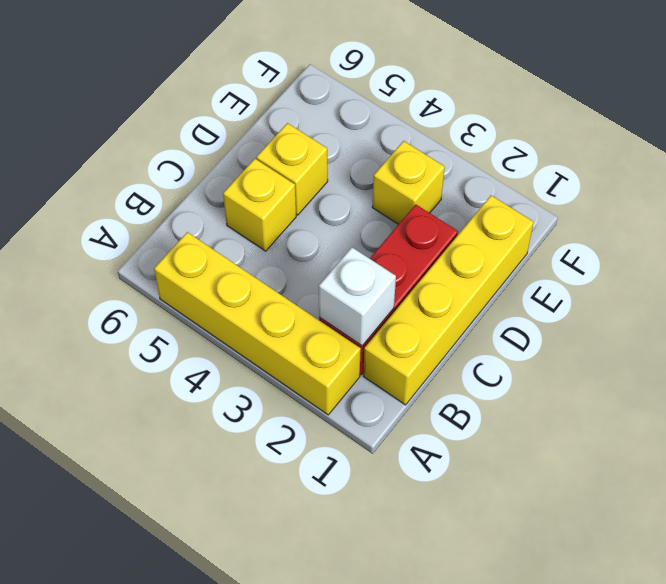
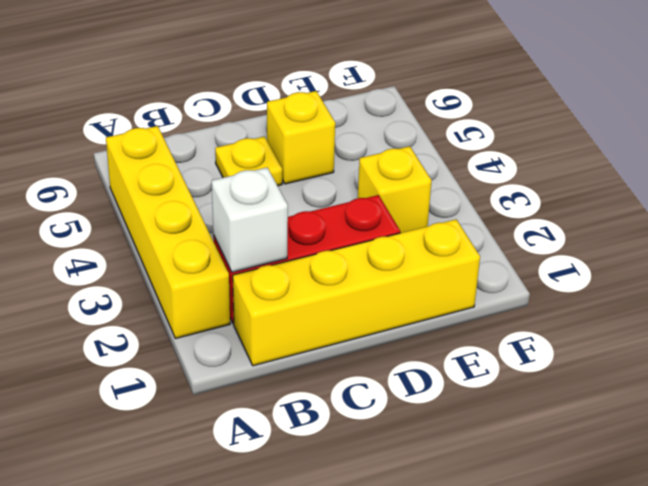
yellow brick C5 level 1 -> yellow plate C5 level 1

